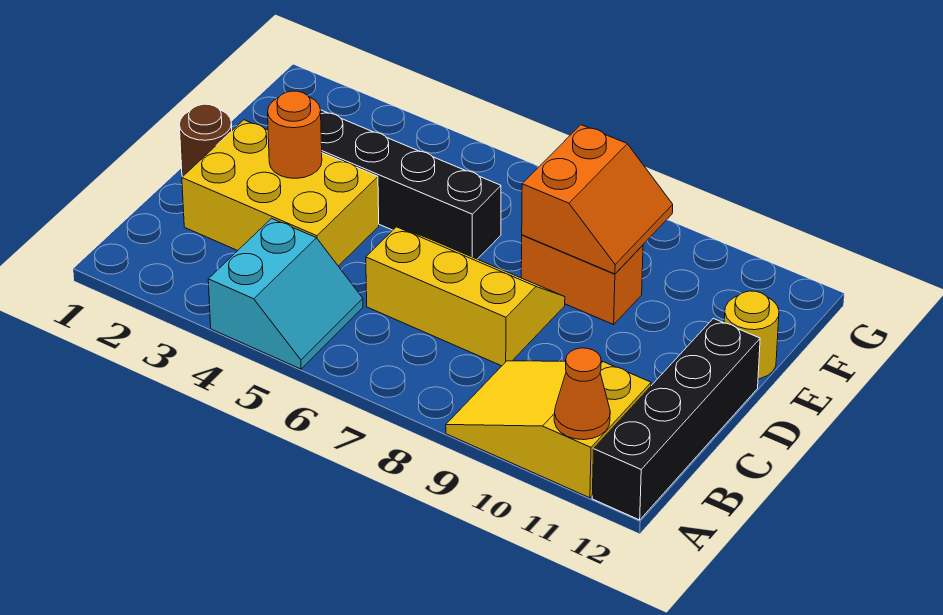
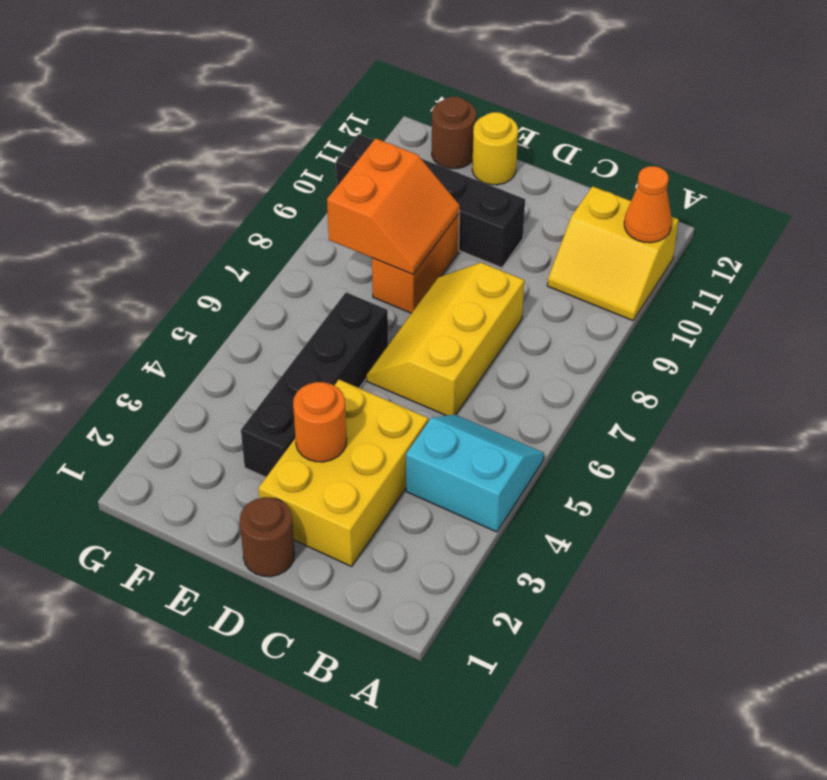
yellow slope A9:B11 level 1 top 11 -> yellow slope A10:B11 level 1 top 11
black brick A12:D12 level 1 -> black brick D10:G10 level 1
orange slope E8:F9 level 2 top 8 -> orange slope E8:F9 level 2 top F
none -> brown round brick F12 level 1

